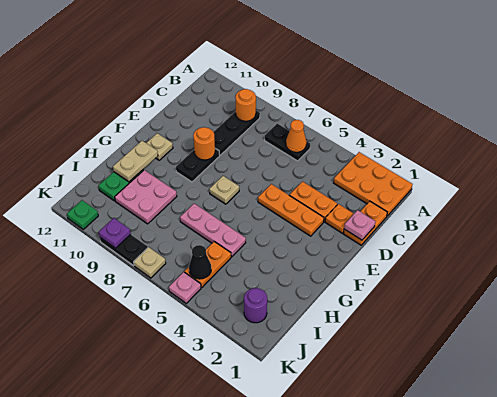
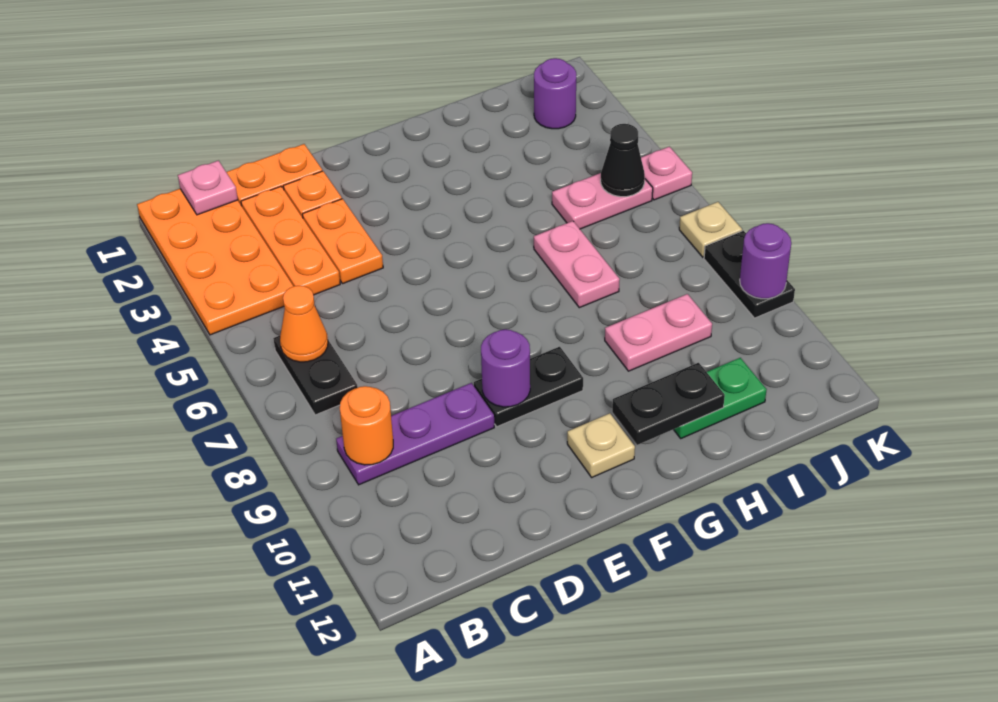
orange plate A1:B3 level 1 -> orange plate A1:B4 level 1
black plate B9:D9 level 1 -> purple plate B9:D9 level 1
pink plate D1 level 2 -> pink plate B1 level 2
orange plate E3:E5 level 1 -> orange plate C2:C4 level 1
orange round brick E9 level 2 -> purple round brick E9 level 2
tan plate F7 level 1 -> none
tan plate G11:H11 level 2 -> black plate G11:H11 level 2
pink plate H5:H7 level 1 -> pink plate H6:H7 level 1
pink plate H9:I10 level 1 -> pink plate H9:I9 level 1
orange plate I5:J5 level 1 -> pink plate I5:J5 level 1
purple plate K9 level 2 -> purple round brick K9 level 2
green plate K11 level 1 -> none

